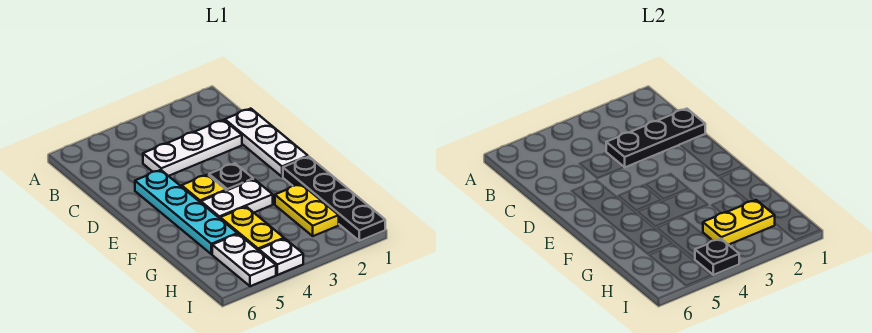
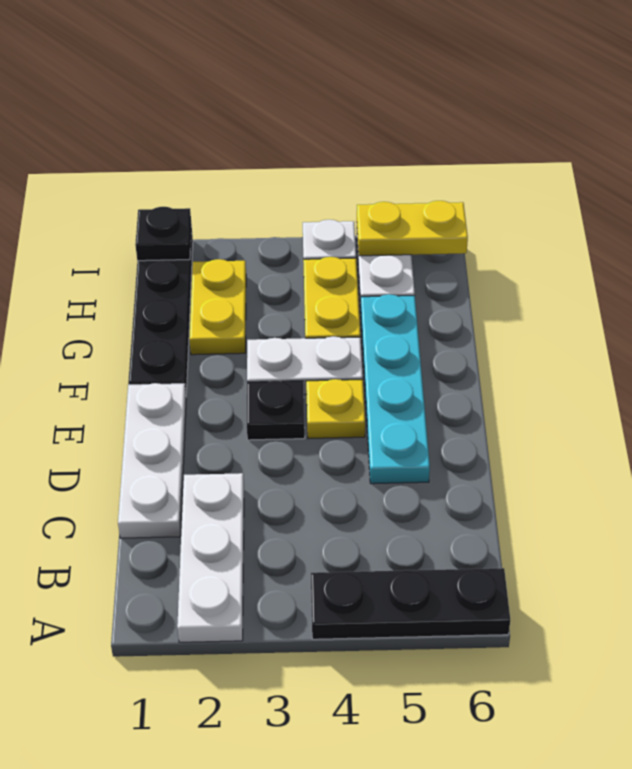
black plate C1:C3 level 2 -> black plate A4:A6 level 1
white plate C2:C4 level 1 -> white plate A2:C2 level 1
yellow plate H2:H3 level 2 -> yellow plate I5:I6 level 2
black plate I4 level 2 -> black plate I1 level 2

